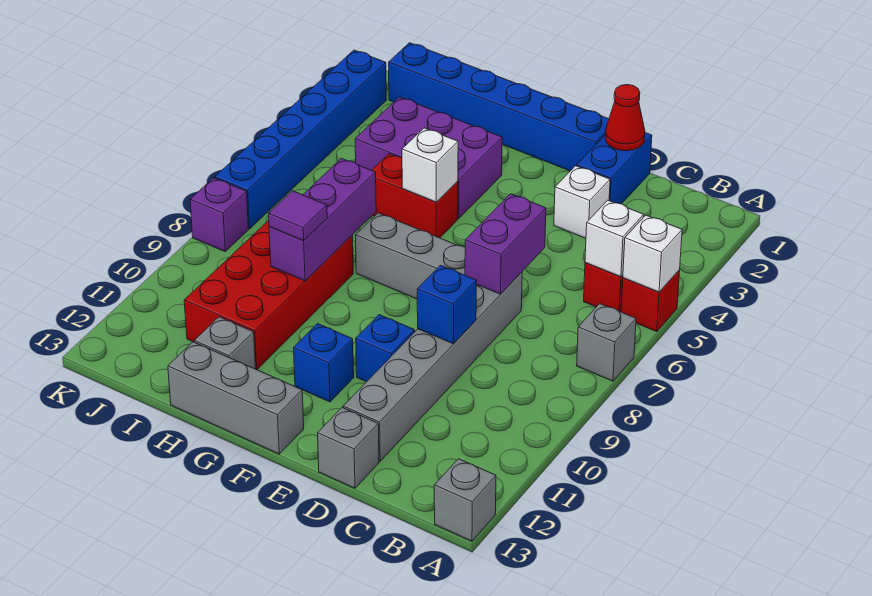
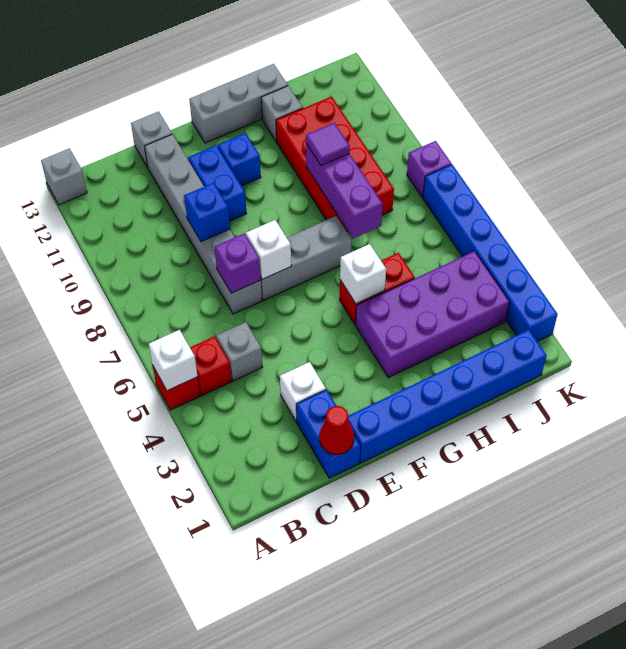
grey brick A7 level 1 -> grey brick C5 level 1
white brick B5 level 2 -> white brick E7 level 2
purple brick D6:D7 level 2 -> purple brick D7 level 2
blue brick E10 level 1 -> blue brick E10:E11 level 1
purple brick G3:I4 level 1 -> purple brick G3:J4 level 1

